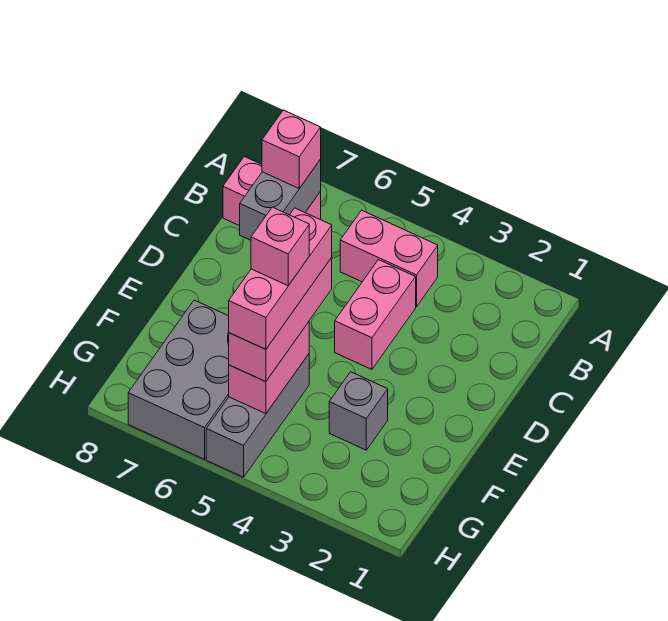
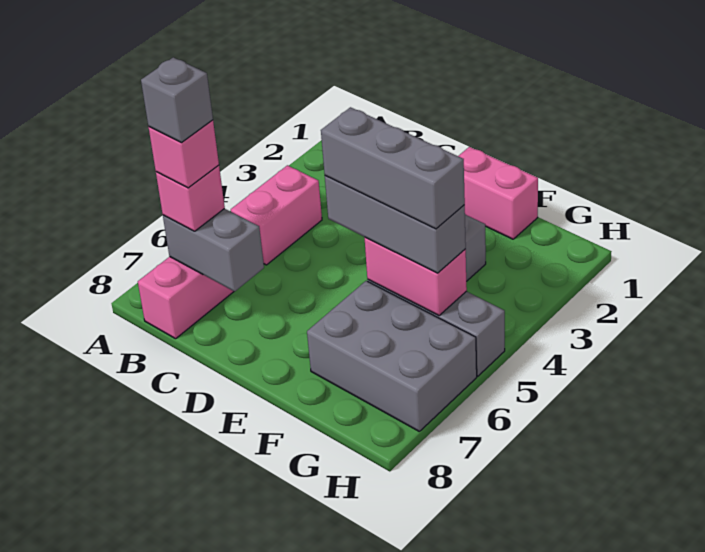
none -> grey brick B7 level 5
pink brick C4:D4 level 1 -> pink brick E1:F1 level 1
pink brick E5:G5 level 3 -> grey brick E5:G5 level 3
pink brick E5:G5 level 4 -> grey brick E5:G5 level 4
pink brick F5 level 5 -> pink brick B7 level 4

